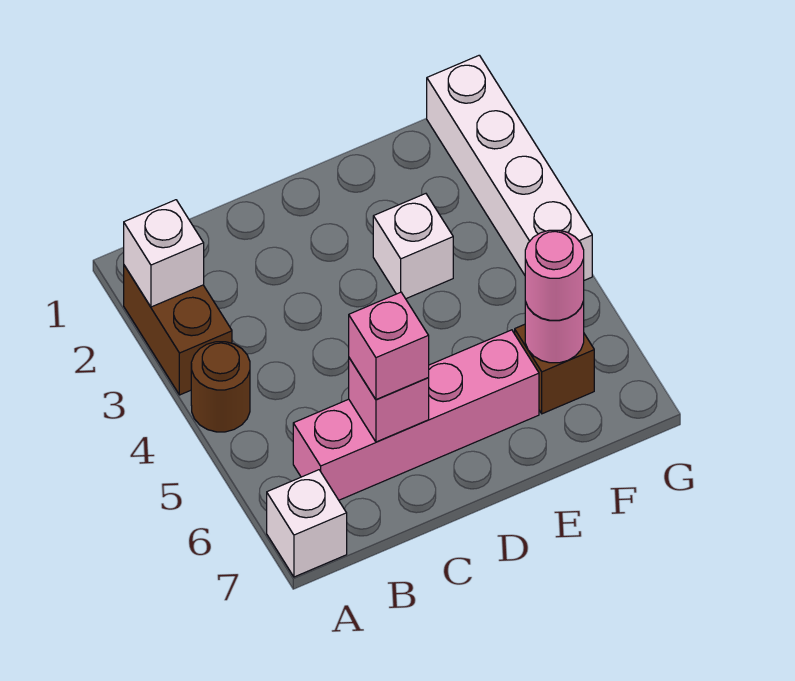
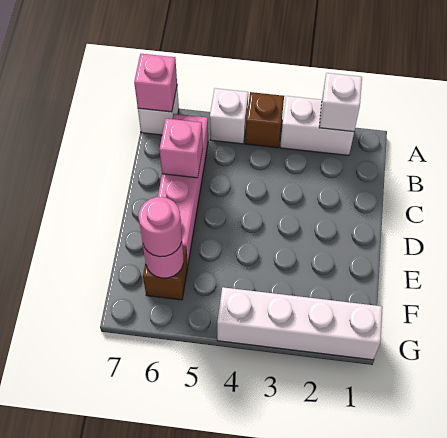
brown brick A2:A3 level 1 -> white brick A2:A3 level 1
brown round brick A4 level 1 -> brown brick A4 level 1
pink brick C6 level 3 -> pink brick A7 level 2
white brick E3 level 1 -> white brick A5 level 1

